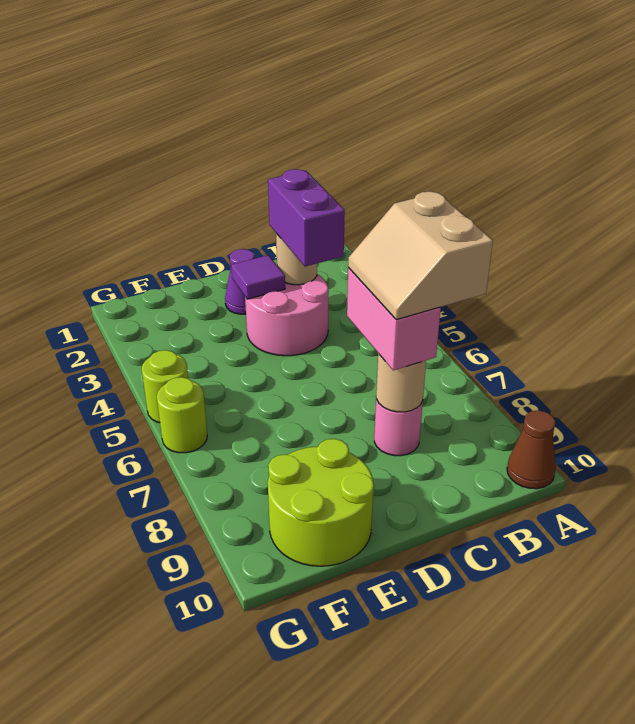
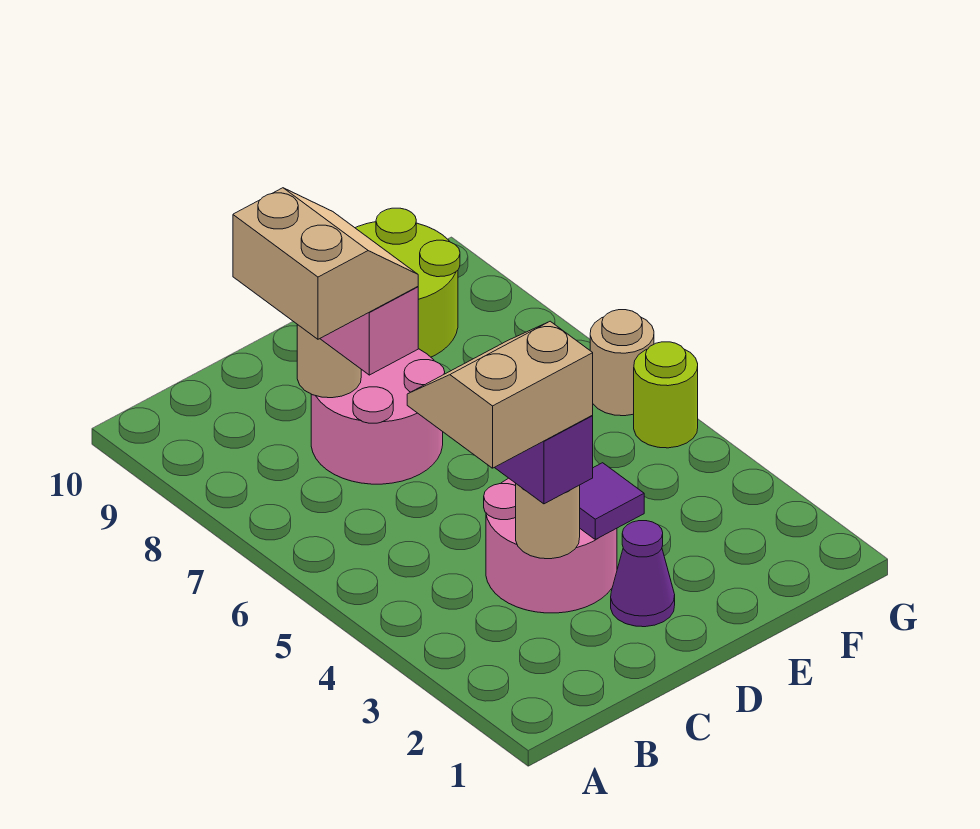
brown cone A10 level 1 -> none
none -> tan slope B3:C4 level 4 top 3
pink round brick C8 level 1 -> pink round brick C7:D8 level 1
lime round brick G6 level 1 -> tan round brick G6 level 1

